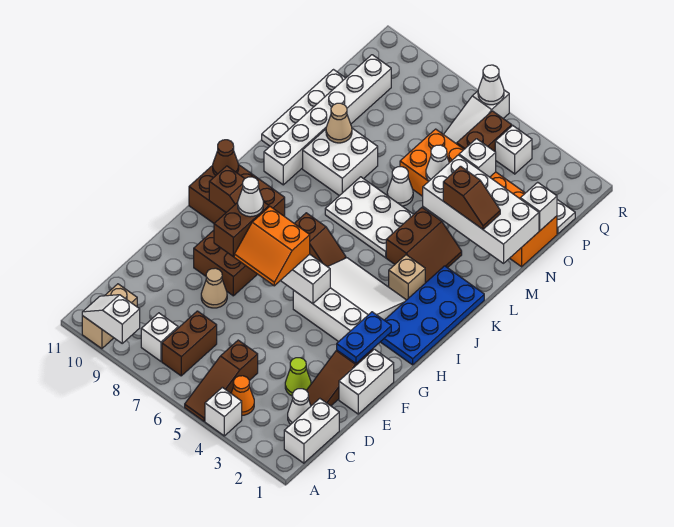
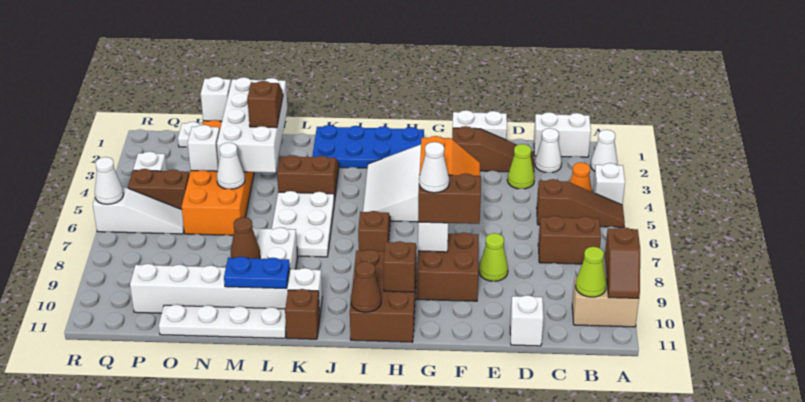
white slope A9:A10 level 2 top 9 -> brown slope A9:A10 level 2 top 9
white brick B8 level 1 -> white brick D11 level 1
none -> lime cone B10 level 2
tan cone E8 level 1 -> lime cone E8 level 1
blue plate F2:G2 level 2 -> blue plate L10:M10 level 2
tan brick J3 level 1 -> none
none -> brown brick K11 level 1
white cone M6 level 1 -> white cone A2 level 1
tan cone M9 level 2 -> brown cone M9 level 2

